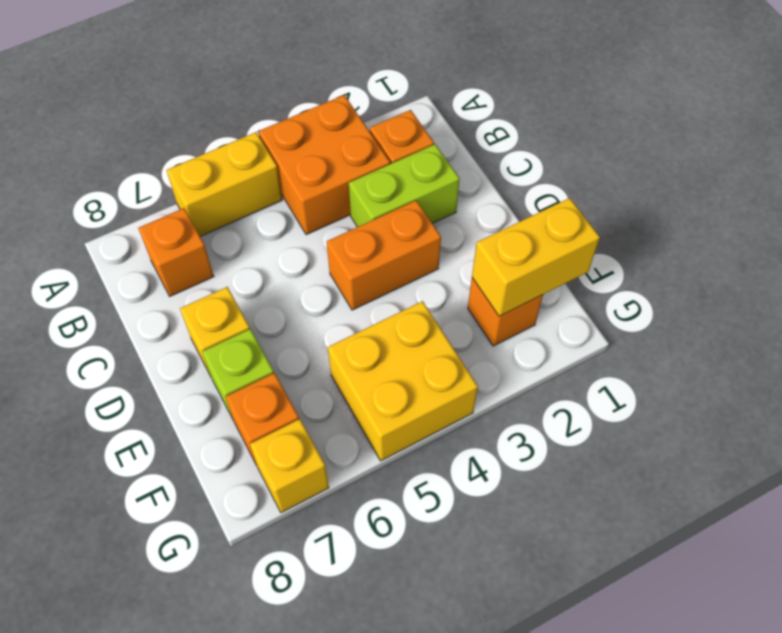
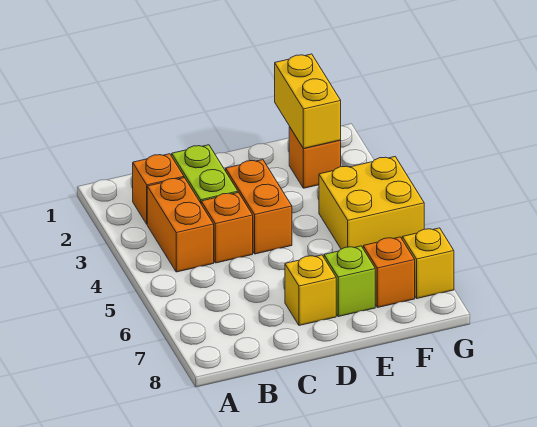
orange brick A3:B4 level 1 -> orange brick B3:B4 level 1
yellow brick A5:A6 level 1 -> none
orange brick B7 level 1 -> orange brick C4 level 1

